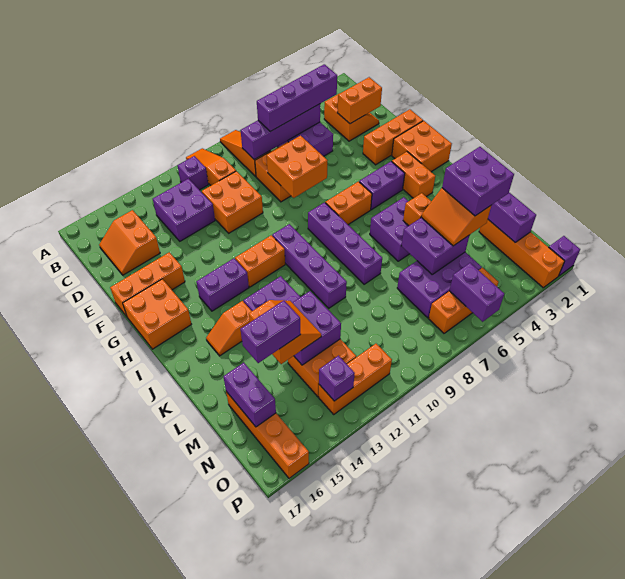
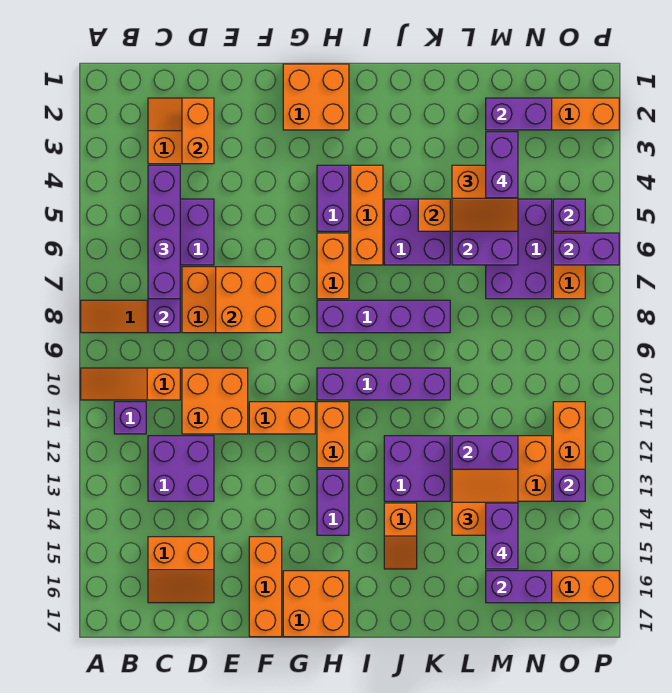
orange brick F1:F3 level 1 -> orange brick I4:I6 level 1
orange brick H3:I3 level 1 -> orange brick F11:G11 level 1
purple brick L3:M4 level 4 -> purple brick M3:M4 level 4
purple brick P1 level 1 -> purple brick O5 level 2

